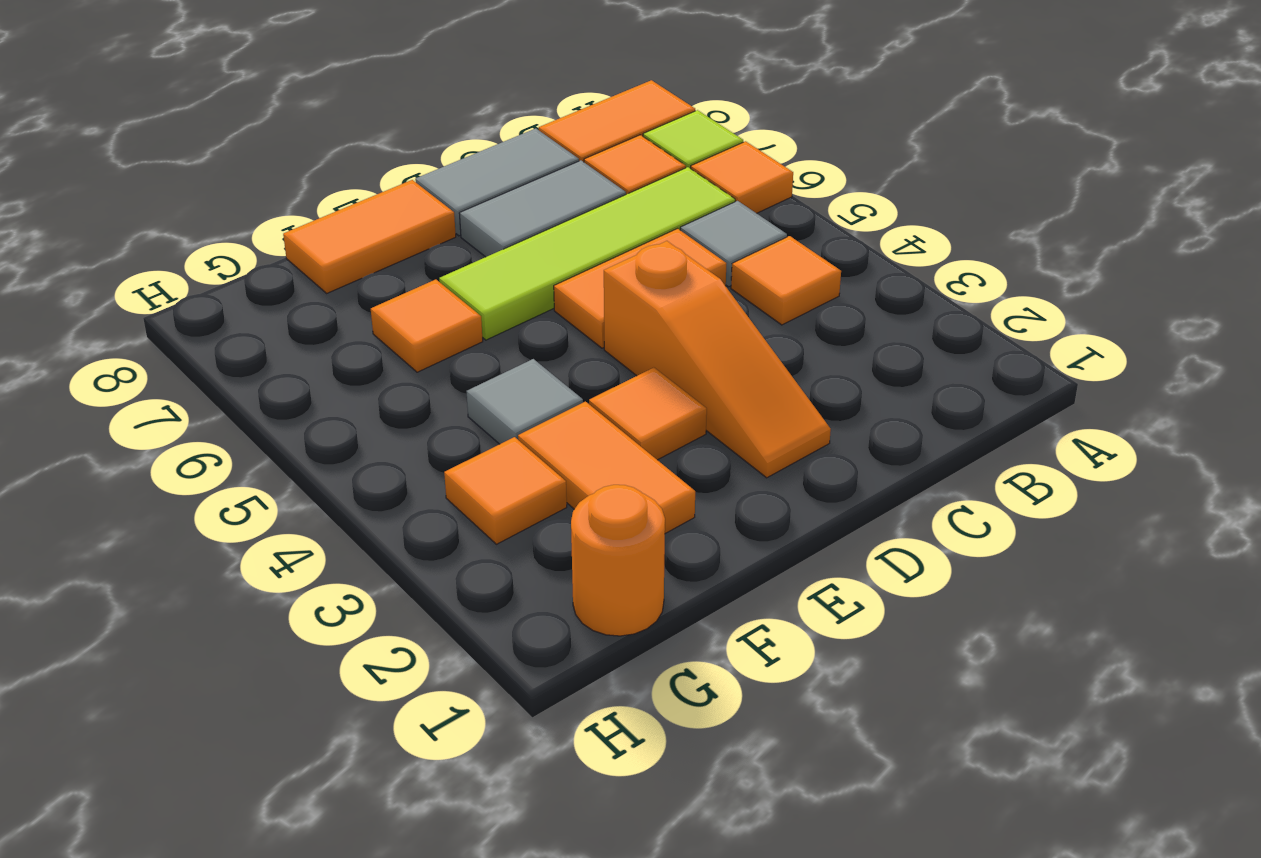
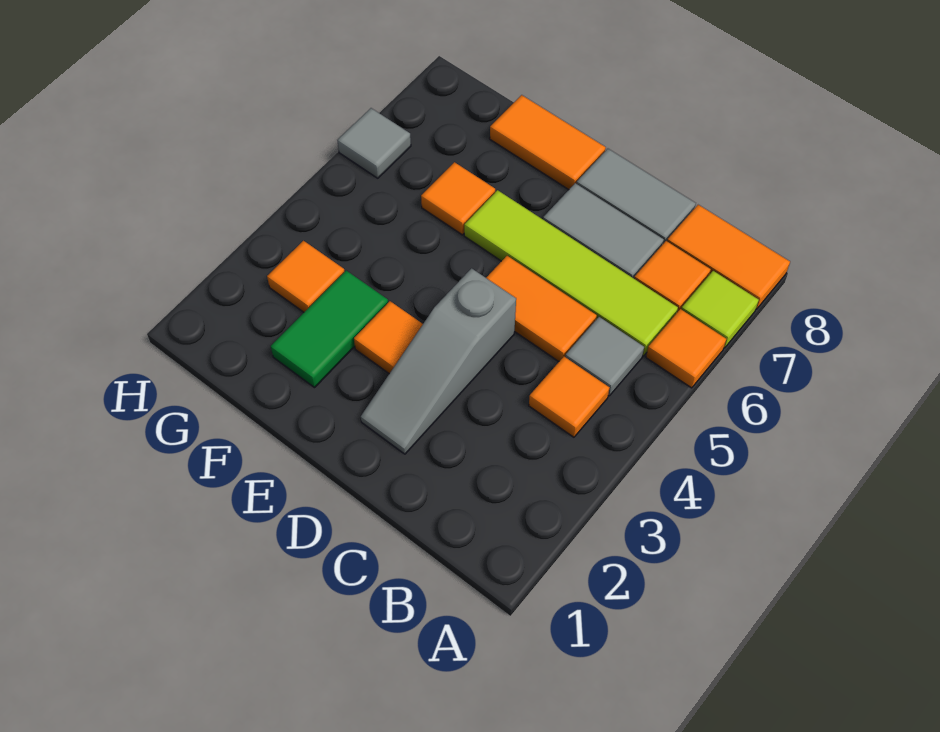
orange slope D2:D4 level 1 top 4 -> grey slope D2:D4 level 1 top 4
orange tile F2:F3 level 1 -> green tile F2:F3 level 1
grey tile F4 level 1 -> grey tile H6 level 1
orange round brick G1 level 1 -> none

